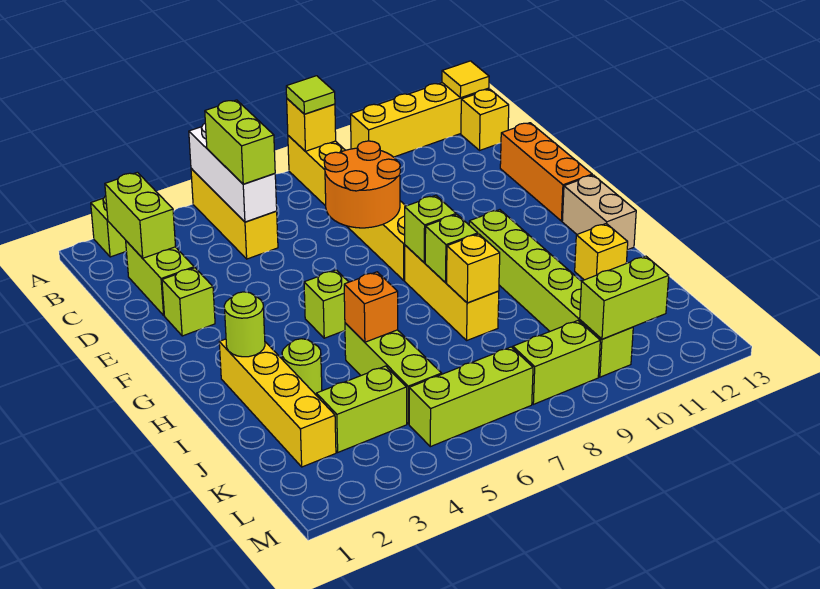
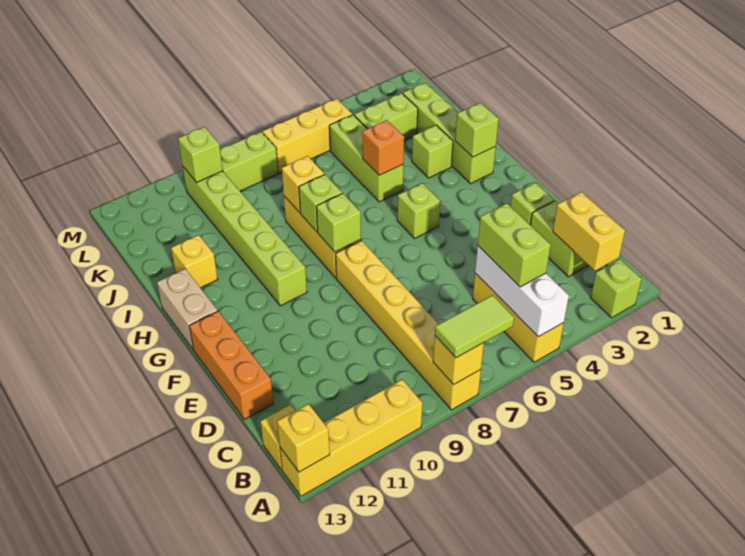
lime tile A8 level 3 -> lime tile A7:A8 level 3
yellow tile A13 level 2 -> yellow brick A13 level 2
lime brick B2:C2 level 2 -> yellow brick B2:C2 level 2
orange round brick D7:E8 level 2 -> none
yellow brick H2:K2 level 1 -> lime brick H2:K2 level 1
lime round brick H2 level 2 -> lime brick H2 level 2
lime round brick I3 level 1 -> lime brick I3 level 1
lime brick L5:L7 level 1 -> yellow brick L5:L7 level 1
lime brick L10:L11 level 2 -> lime brick L10 level 2

